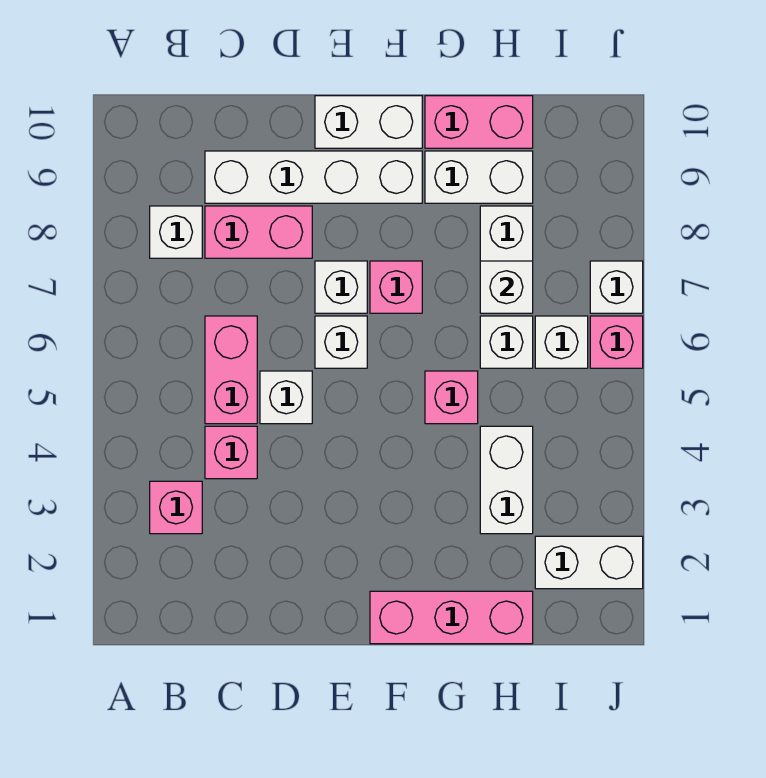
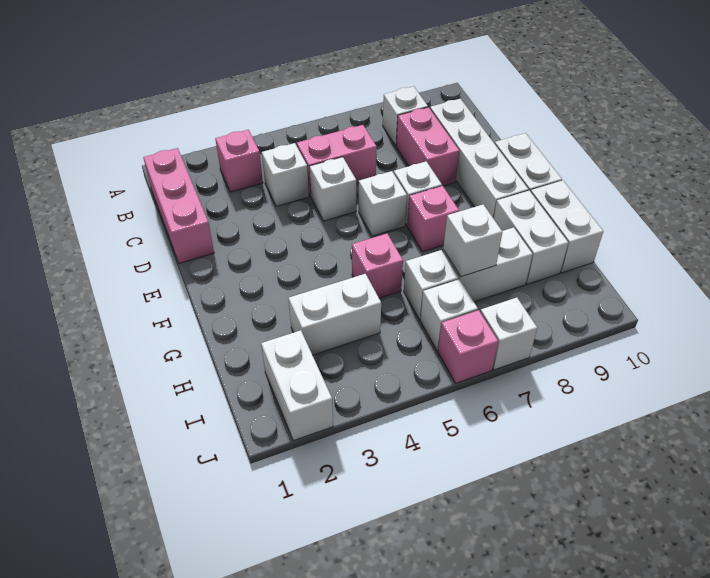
pink brick C4 level 1 -> white brick C4 level 1
pink brick F1:H1 level 1 -> pink brick B1:D1 level 1
pink brick G10:H10 level 1 -> white brick G10:H10 level 1

